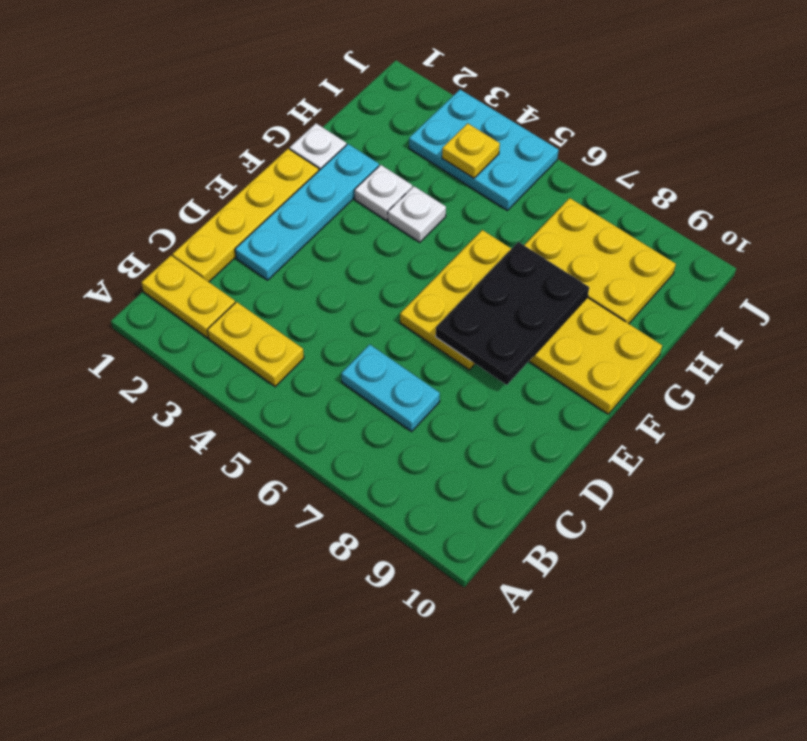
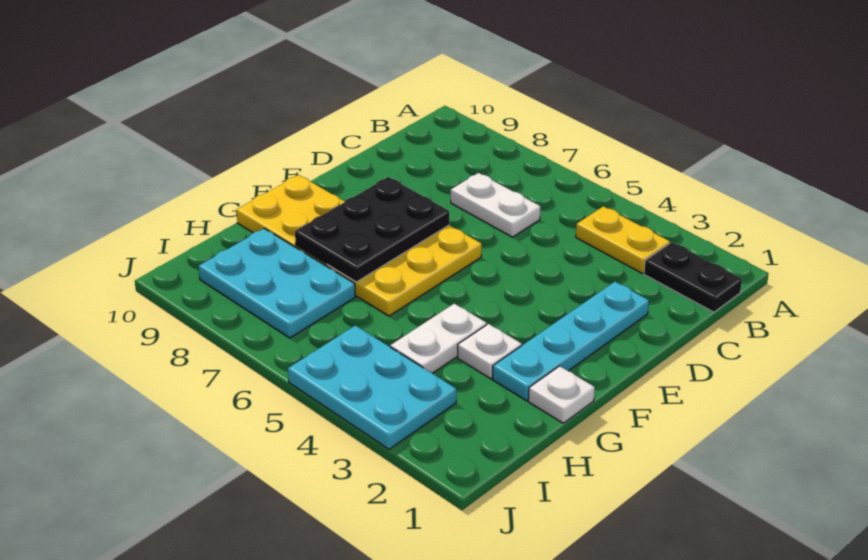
yellow plate B1:B2 level 1 -> black plate B1:B2 level 1
yellow plate C1:F1 level 1 -> none
cyan plate C6:C7 level 1 -> white plate C6:C7 level 1
white plate G4 level 1 -> white plate G4:H4 level 1
yellow plate H7:I9 level 1 -> cyan plate H7:I9 level 1
yellow plate I4 level 2 -> none

